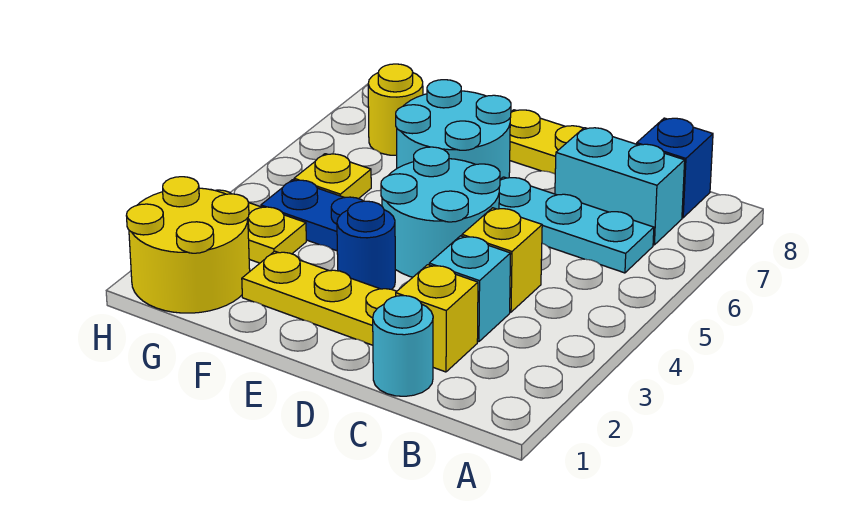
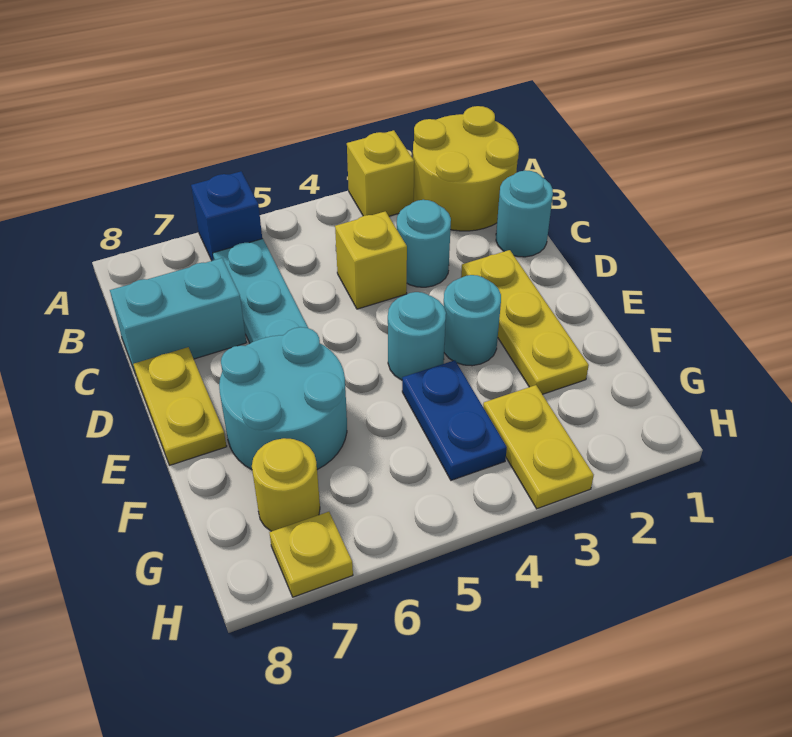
cyan brick B7:C7 level 1 -> cyan brick C7:C8 level 1
blue brick B8 level 1 -> blue brick A6 level 1
yellow brick C2 level 1 -> yellow brick A3 level 1
cyan brick C3 level 1 -> cyan round brick C3 level 1
cyan round brick D4:E5 level 1 -> cyan round brick E4 level 1
blue round brick E3 level 1 -> cyan round brick E3 level 1
yellow round brick G1:H2 level 1 -> yellow round brick A1:B2 level 1
yellow plate G5 level 1 -> yellow plate H7 level 1

